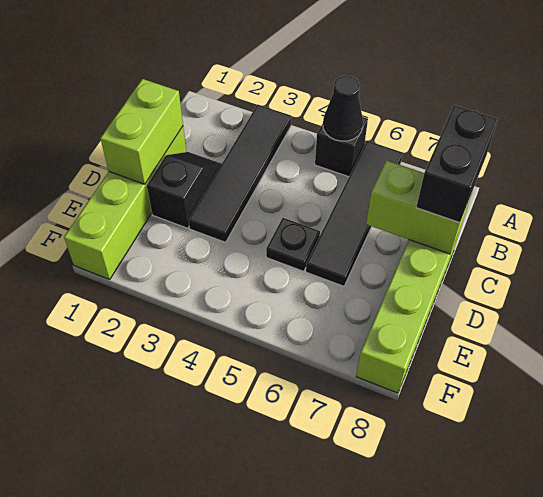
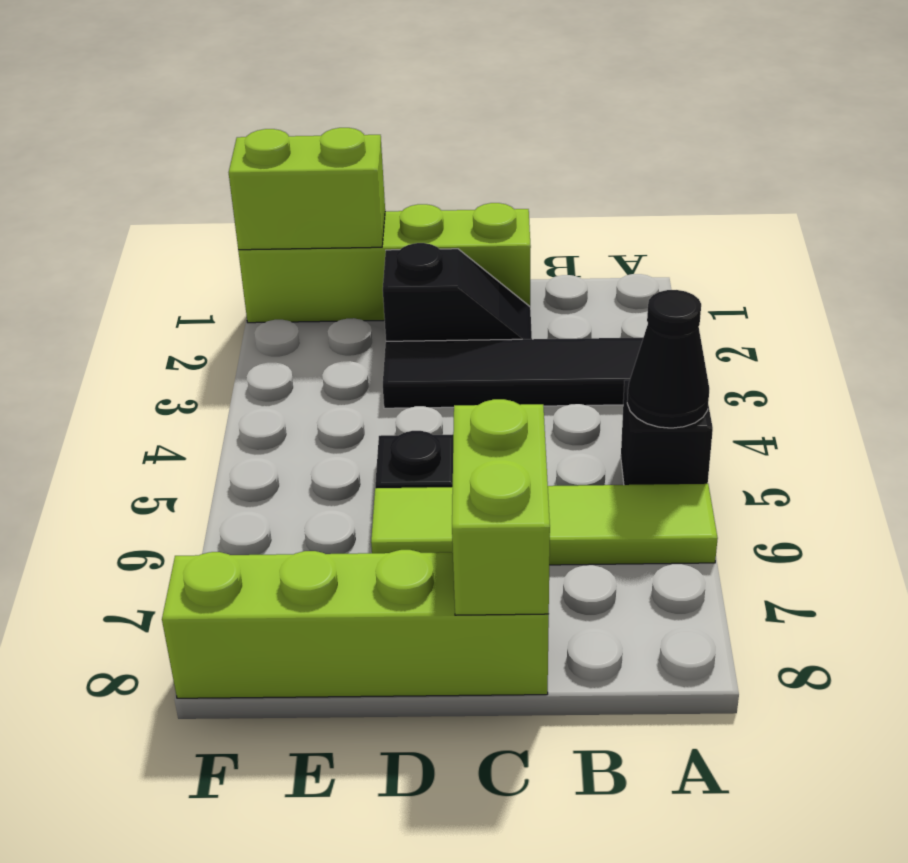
black tile A6:D6 level 1 -> lime tile A6:D6 level 1
black brick B8:C8 level 3 -> none
lime brick C1:D1 level 2 -> lime brick E1:F1 level 2

